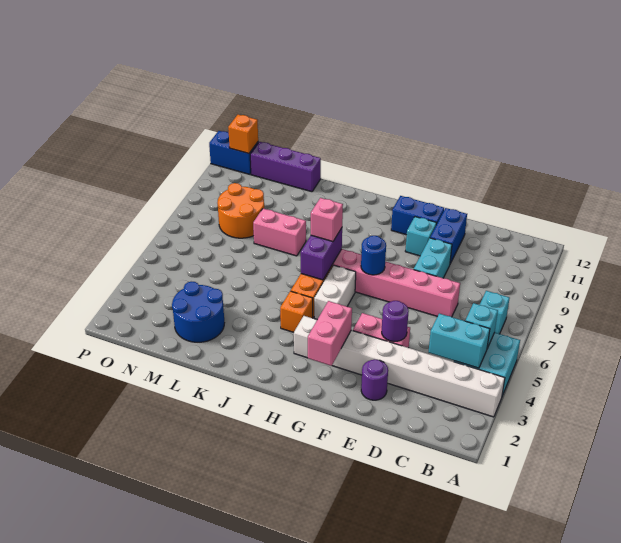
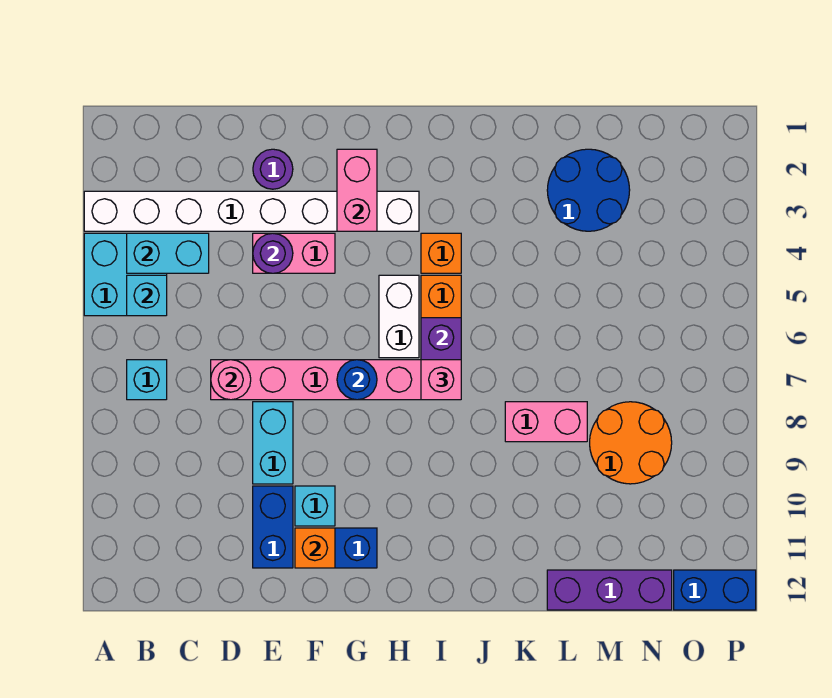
none -> pink round brick D7 level 2
orange brick O12 level 2 -> orange brick F11 level 2

